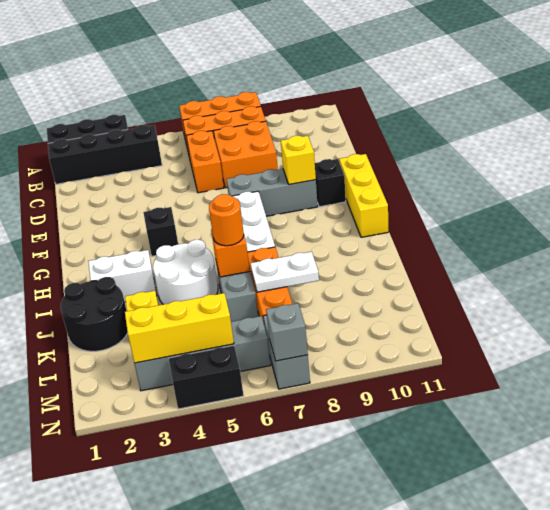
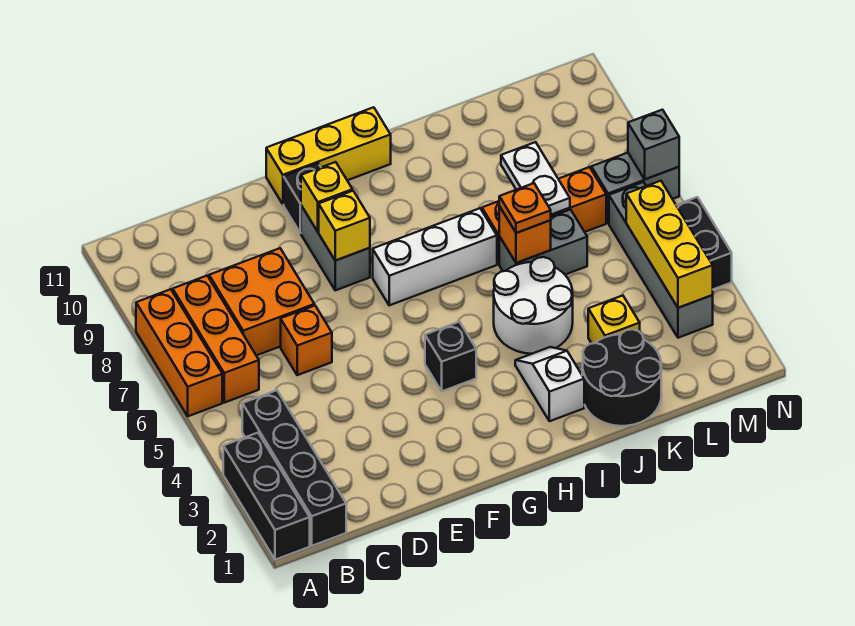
orange brick C6:D6 level 1 -> orange brick D6 level 1
grey brick F7:F9 level 1 -> grey brick F8:F9 level 1
none -> yellow brick F8 level 2
white brick I2:I3 level 1 -> white slope I2:I3 level 1 top 2
orange round brick J6 level 3 -> orange plate J6 level 3

